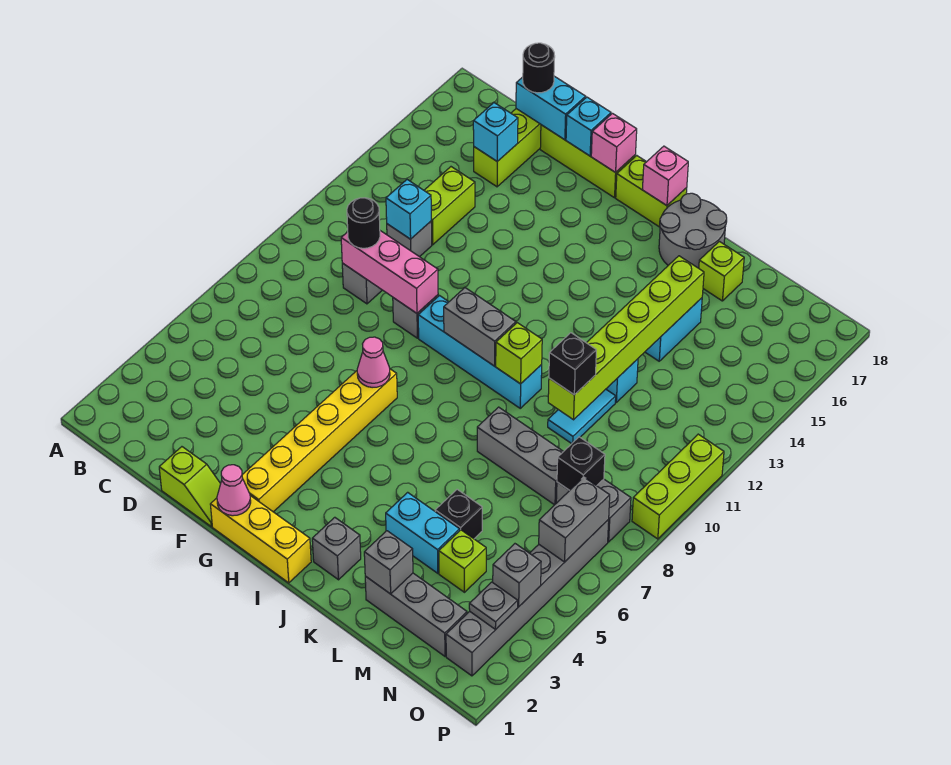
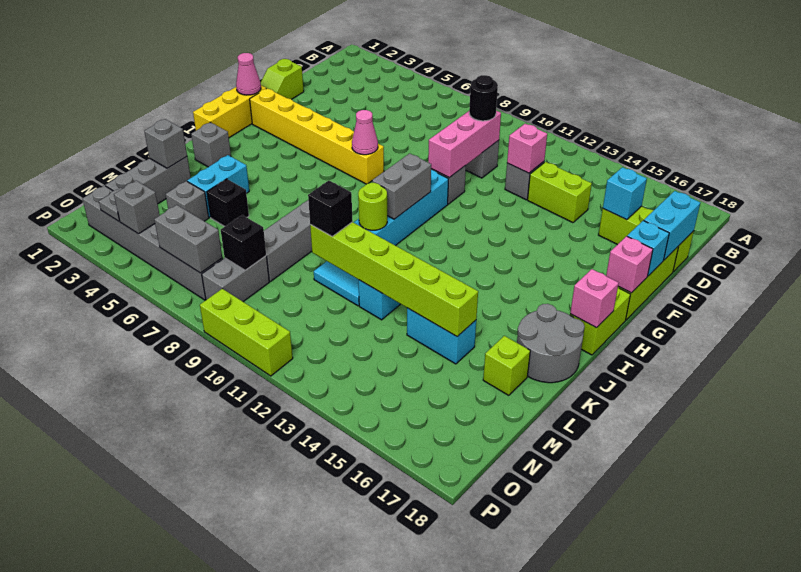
cyan brick D12 level 2 -> pink brick D12 level 2
black round brick D18 level 3 -> none
lime brick J10 level 2 -> lime round brick J10 level 2
lime brick M4 level 1 -> grey brick M4 level 1

